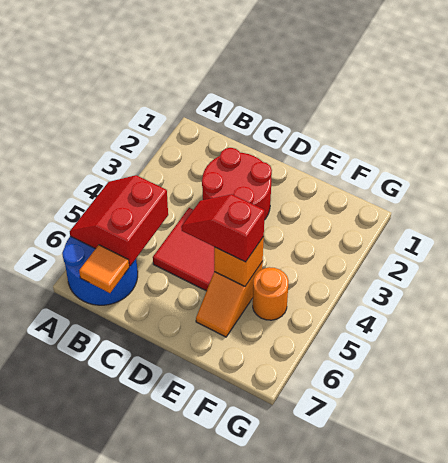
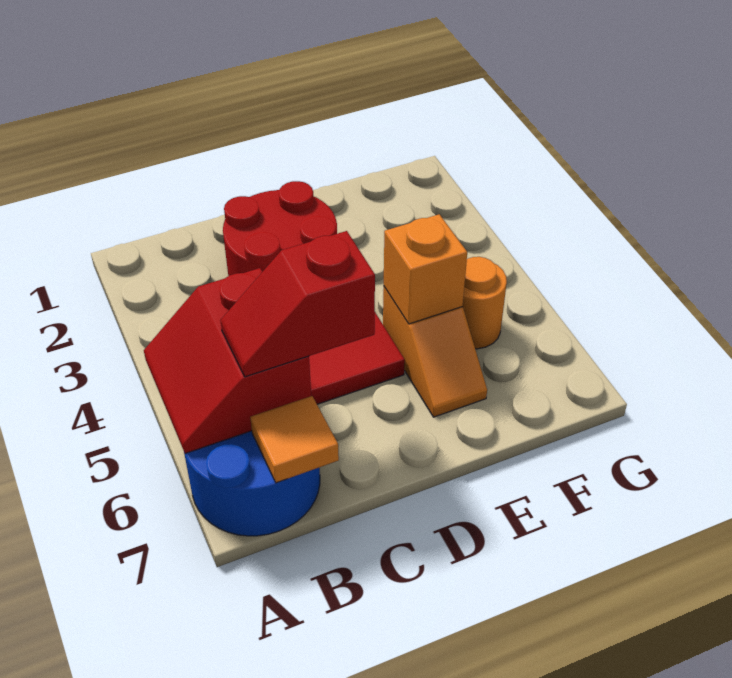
red slope D5:E5 level 3 top E -> red slope B6:C6 level 3 top C

